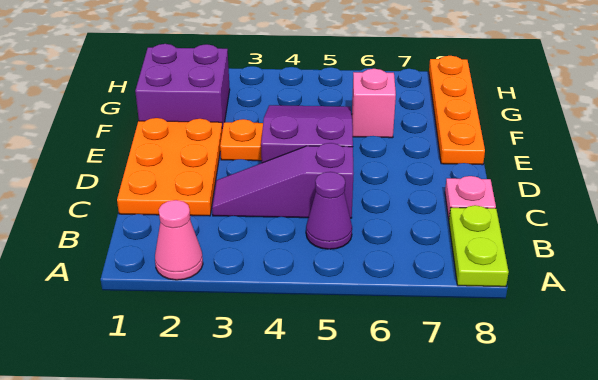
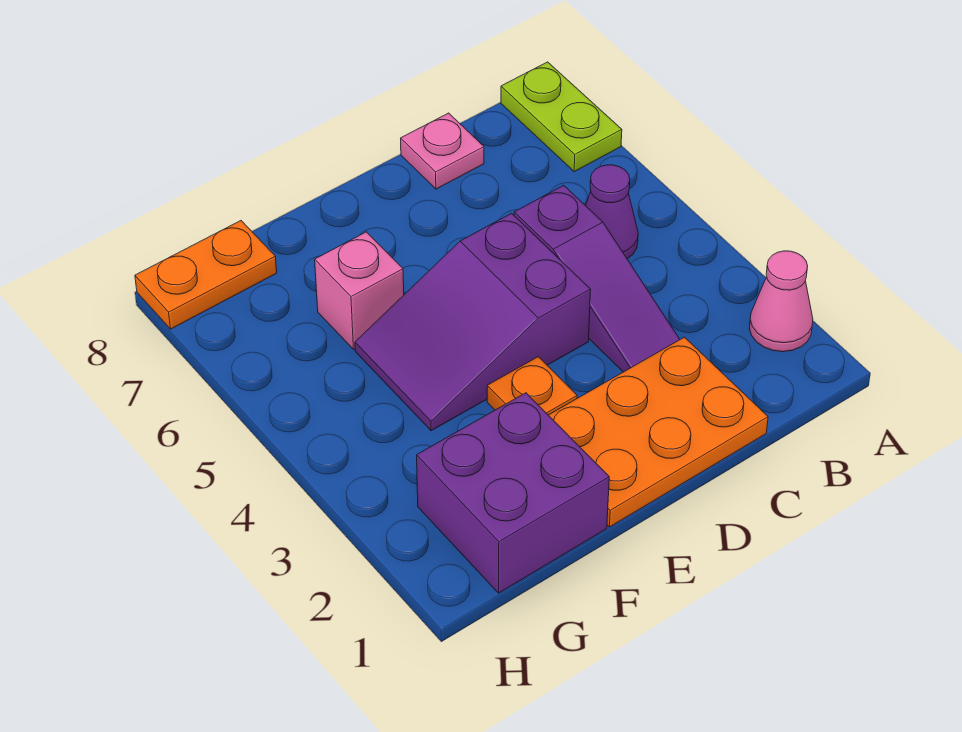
lime plate A8:B8 level 1 -> lime plate A7:A8 level 1
orange plate E8:H8 level 1 -> orange plate G8:H8 level 1

